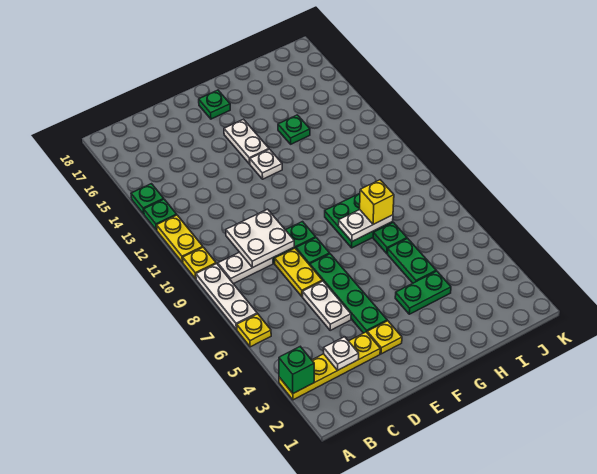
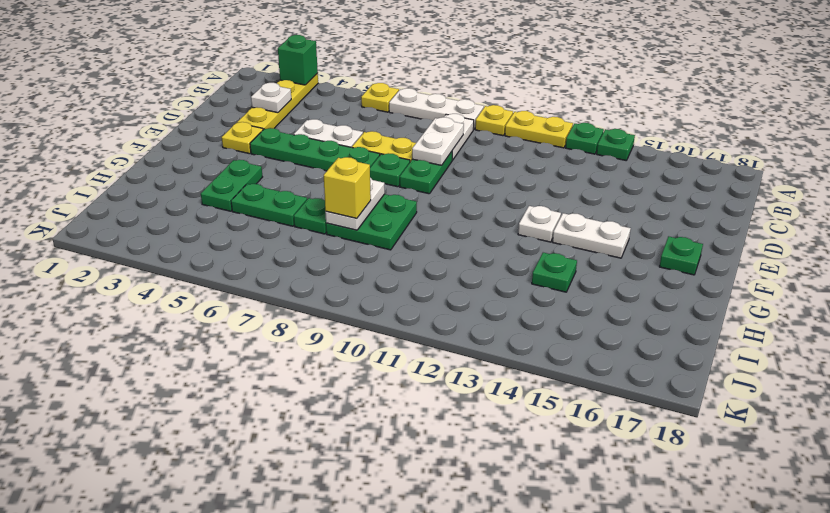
white plate C9:D10 level 2 -> white plate C9:D9 level 2

